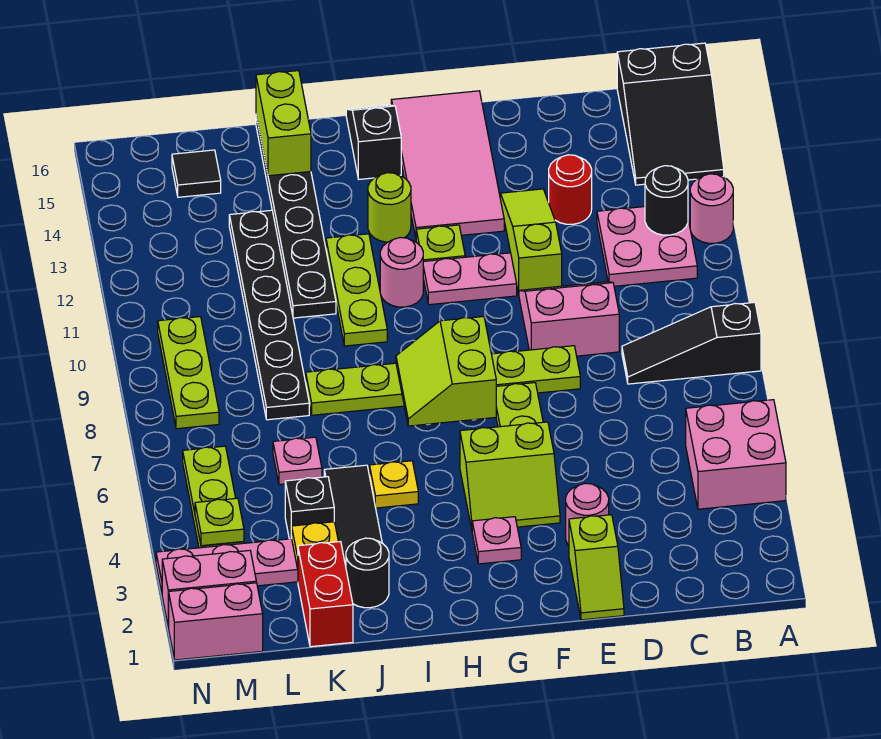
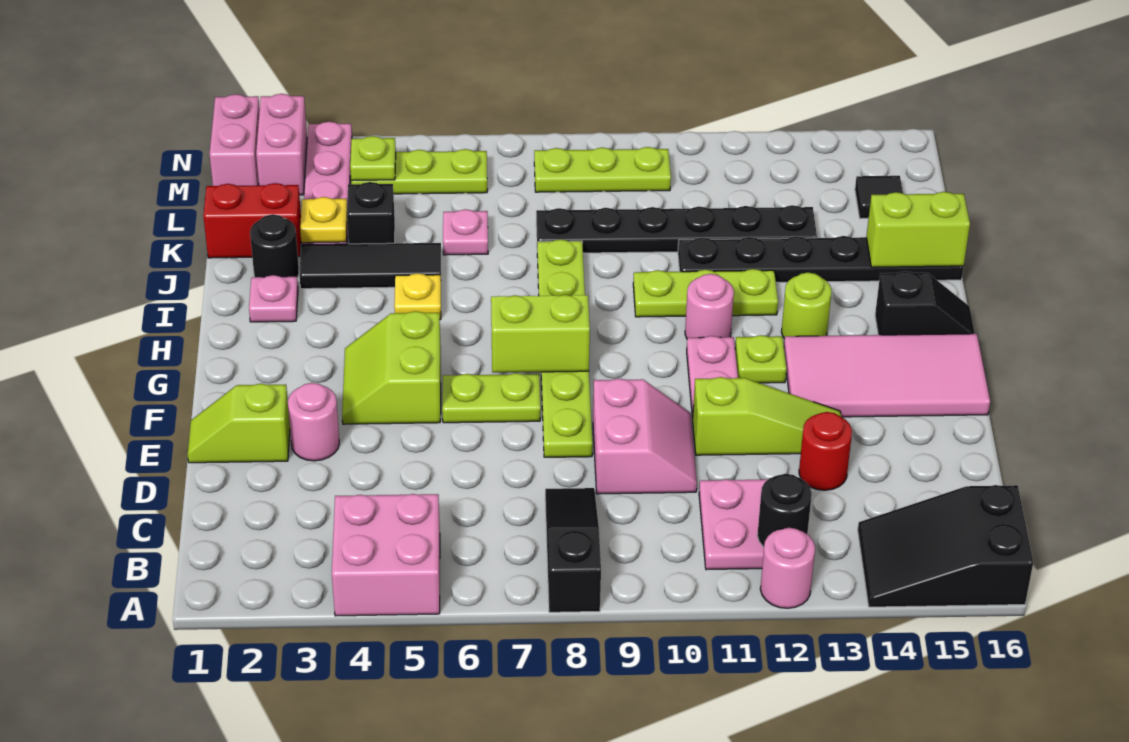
pink plate G3 level 1 -> pink plate I2 level 1

